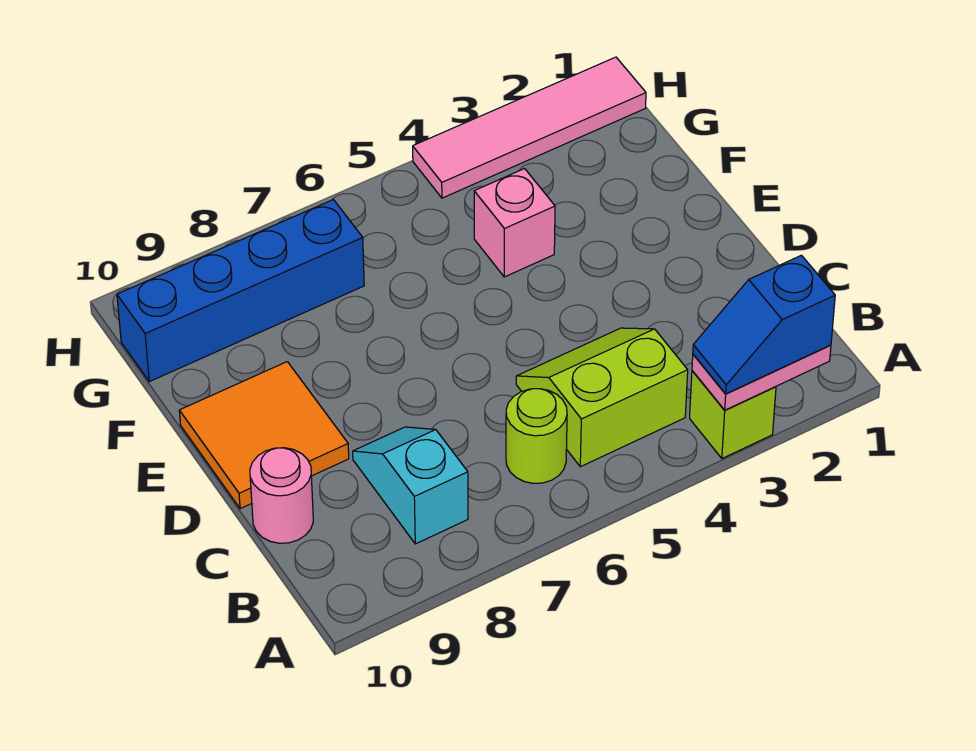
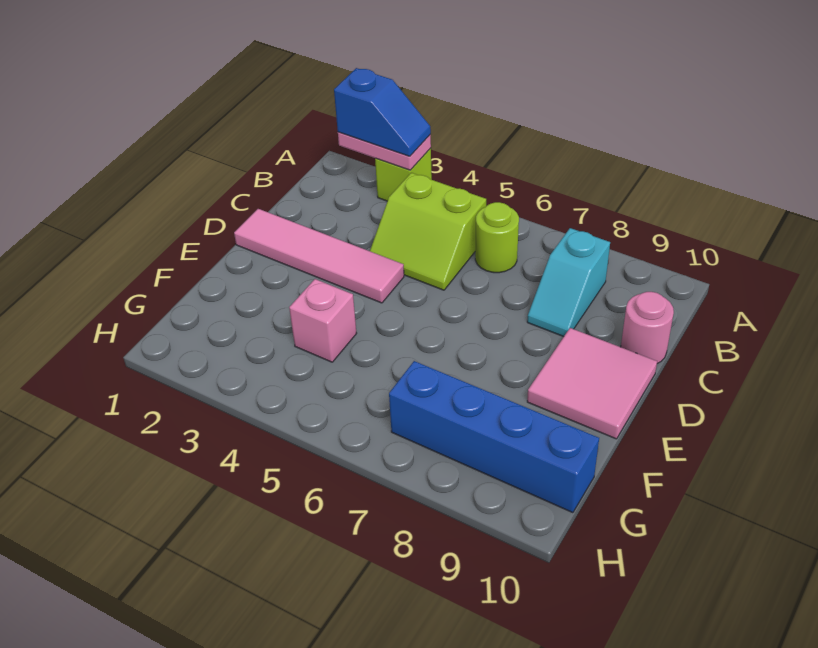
orange tile D9:E10 level 1 -> pink tile D9:E10 level 1
pink tile H1:H4 level 1 -> pink tile D1:D4 level 1

